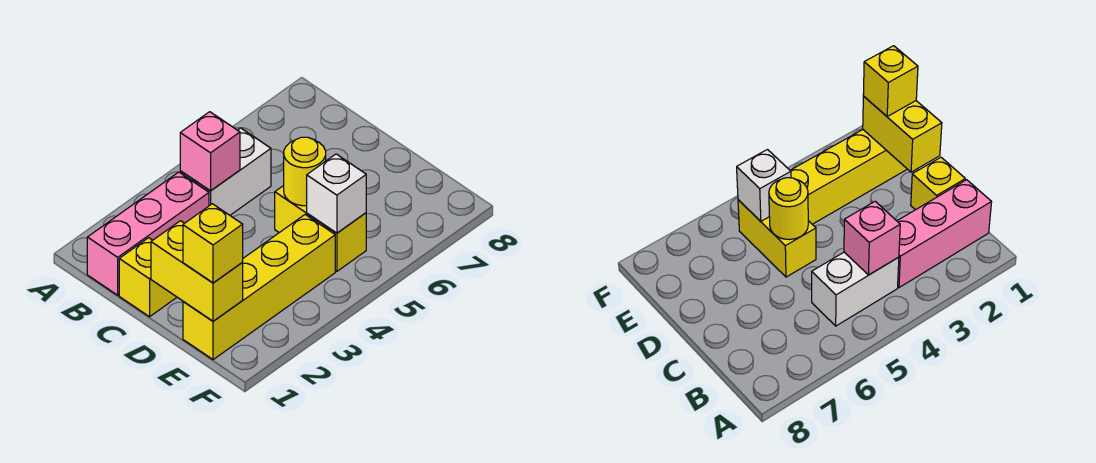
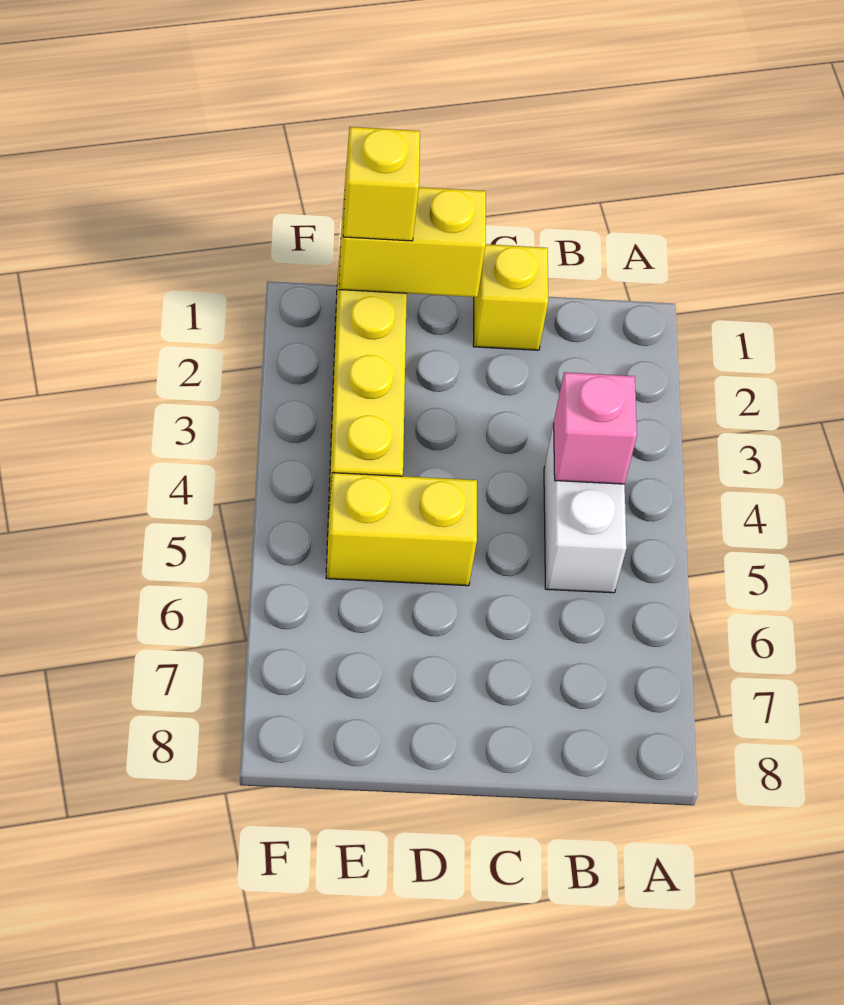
pink brick B1:B3 level 1 -> none
yellow round brick D5 level 2 -> none
white brick E5 level 2 -> none

